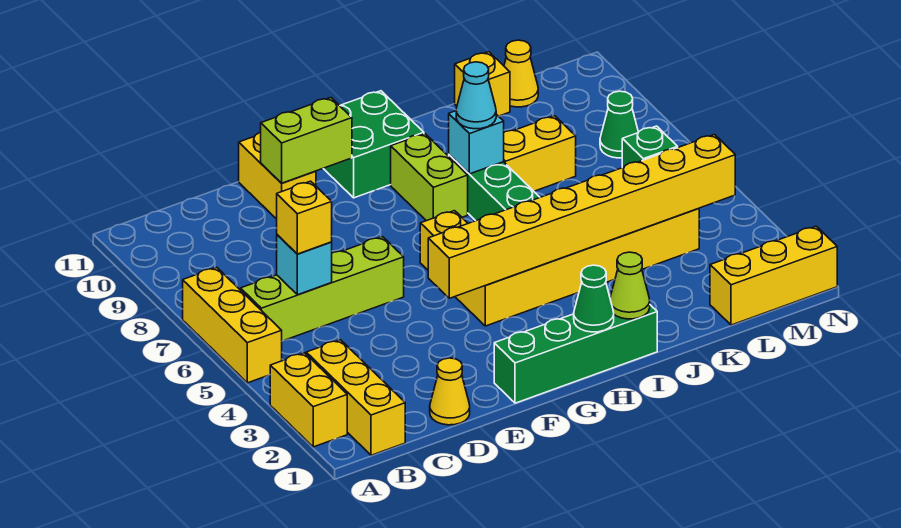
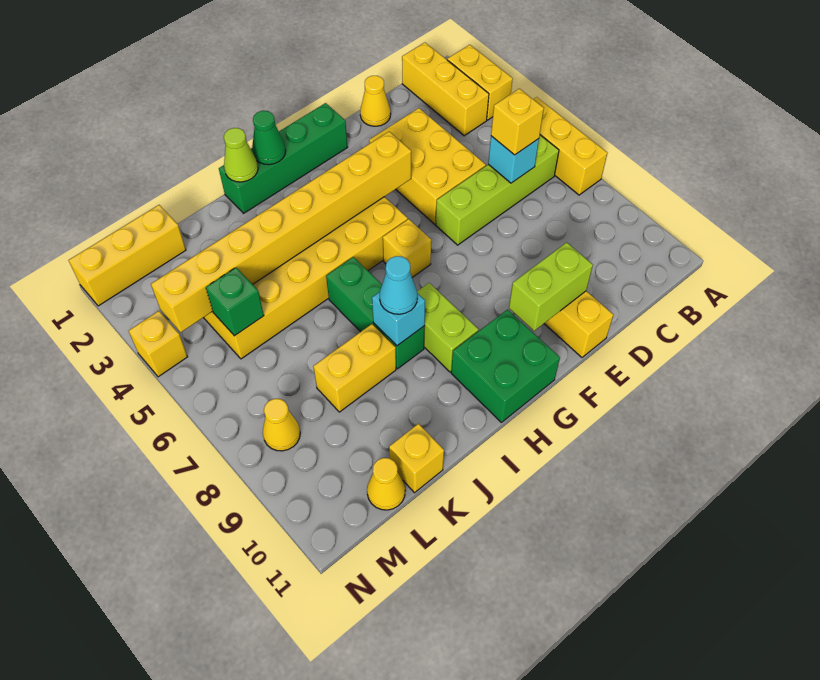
none -> yellow brick D3:E5 level 1
green cone M8 level 1 -> yellow cone M8 level 1
none -> yellow brick N4 level 1

